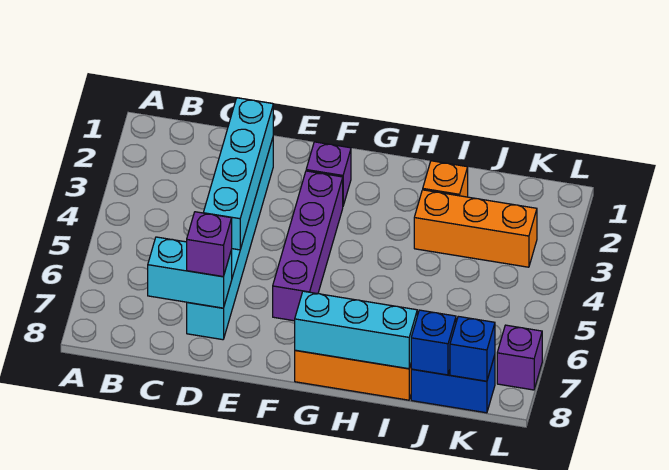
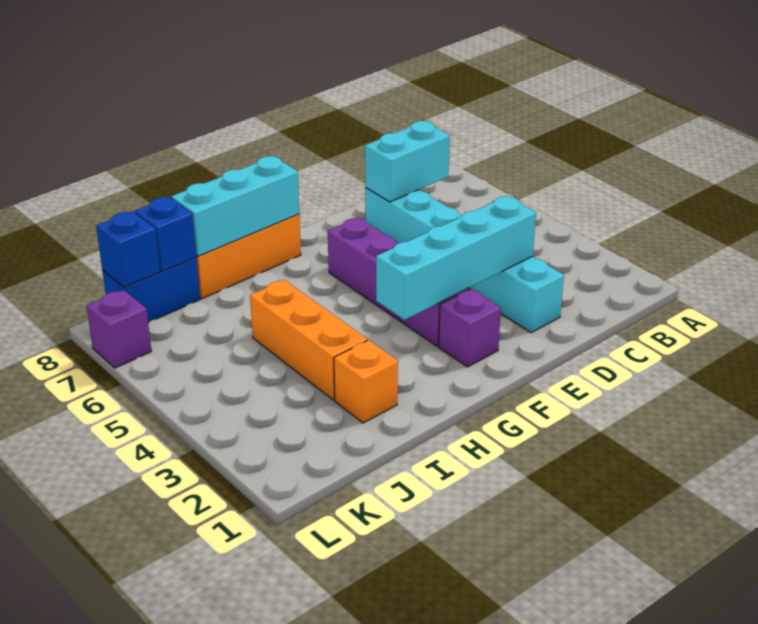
cyan brick D2:D5 level 2 -> cyan brick D3:G3 level 2
purple brick D7 level 3 -> none
orange brick I3:K3 level 1 -> orange brick I3:I5 level 1

